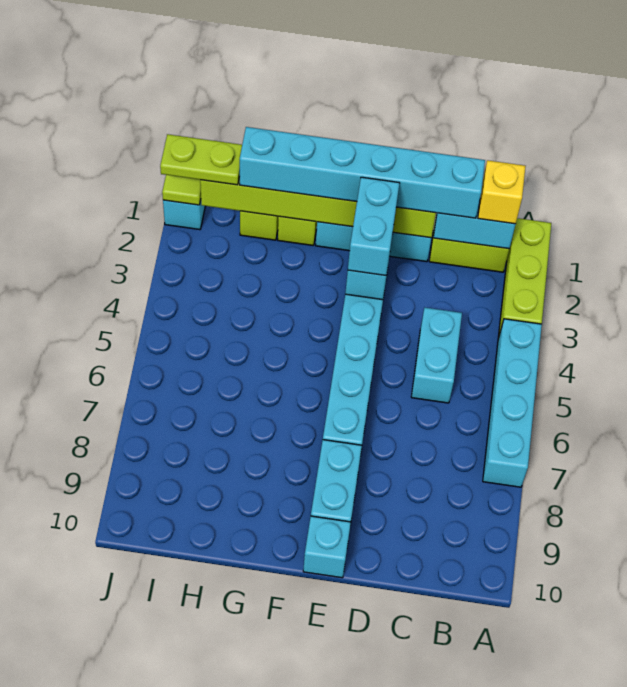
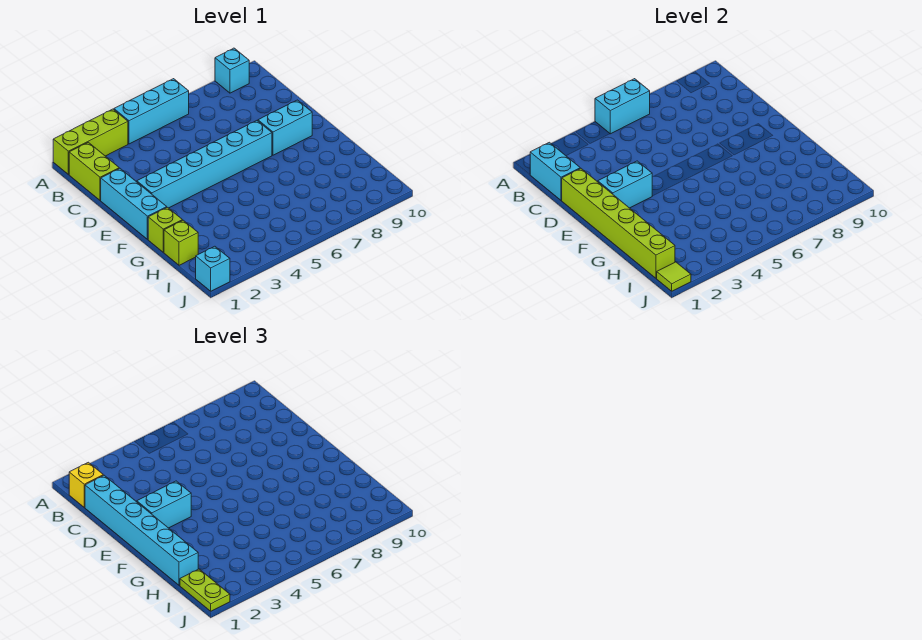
cyan brick A4:A7 level 1 -> cyan brick A4:A6 level 1
cyan brick C4:C5 level 1 -> cyan brick A5:A6 level 2
cyan brick E10 level 1 -> cyan brick A9 level 1

